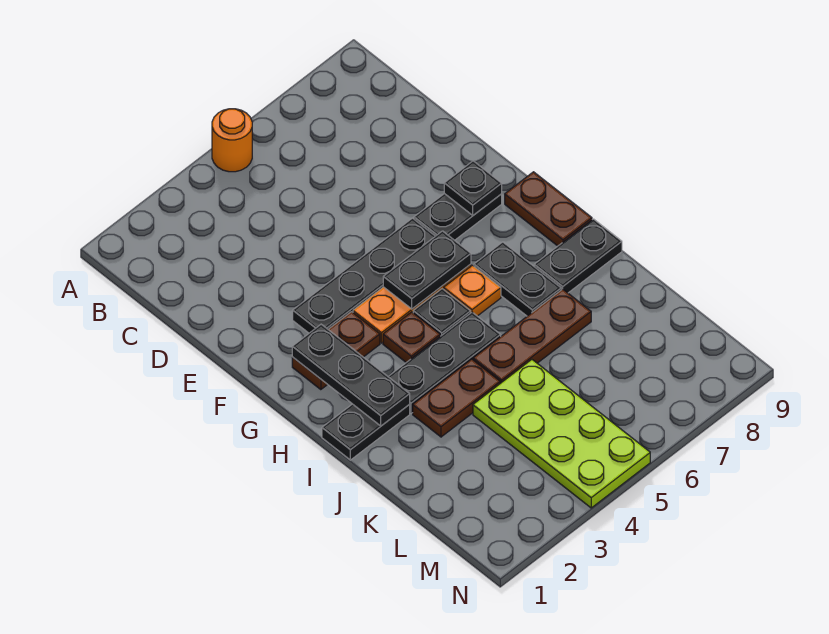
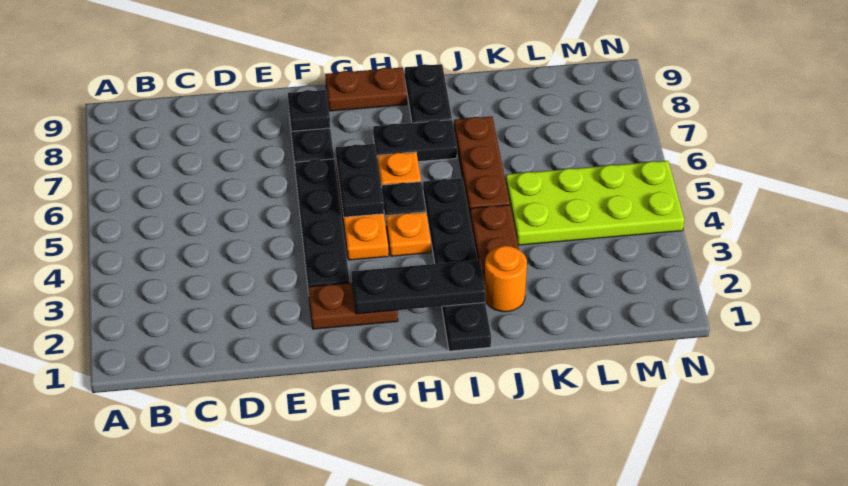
orange round brick A5 level 1 -> orange round brick J2 level 1
brown plate G2:G3 level 1 -> brown plate F2:G2 level 1
brown plate H4 level 1 -> orange plate H4 level 1

